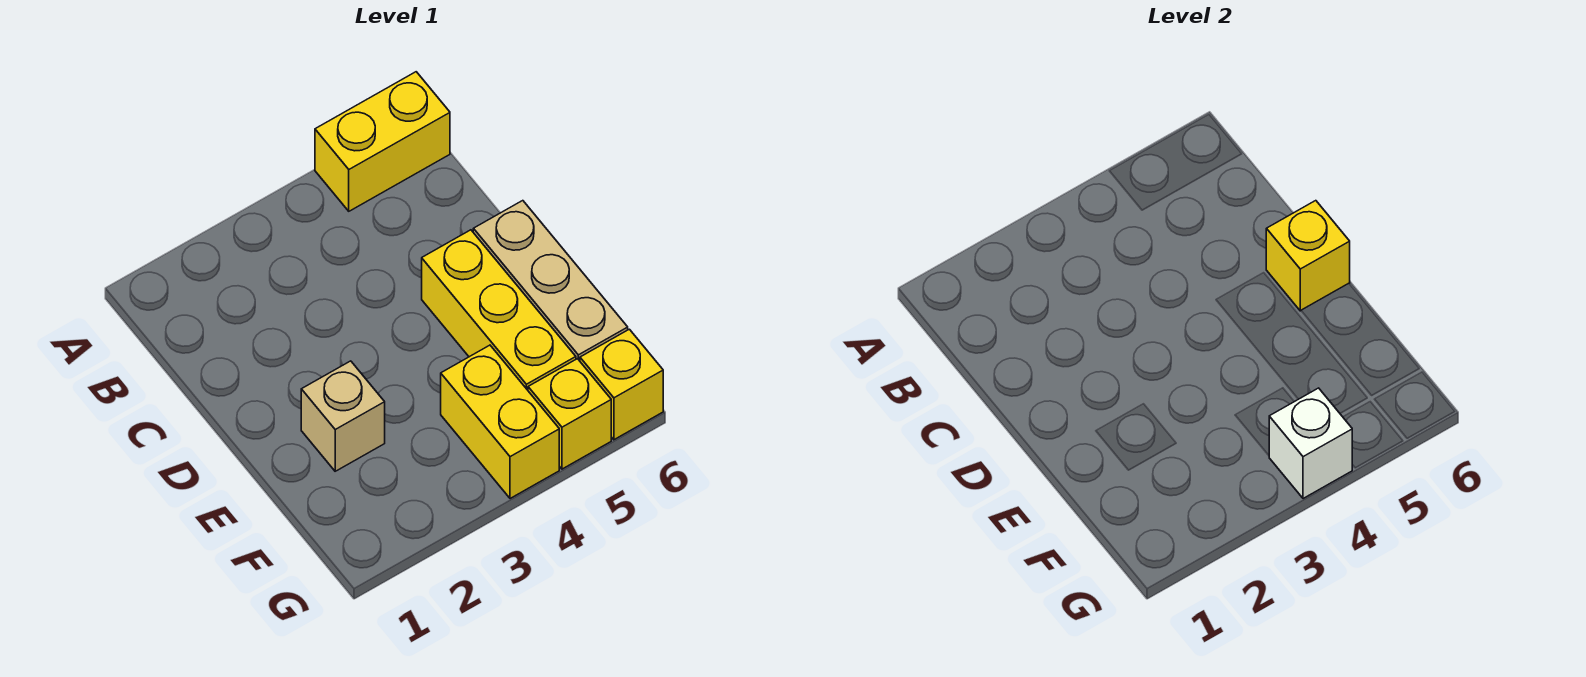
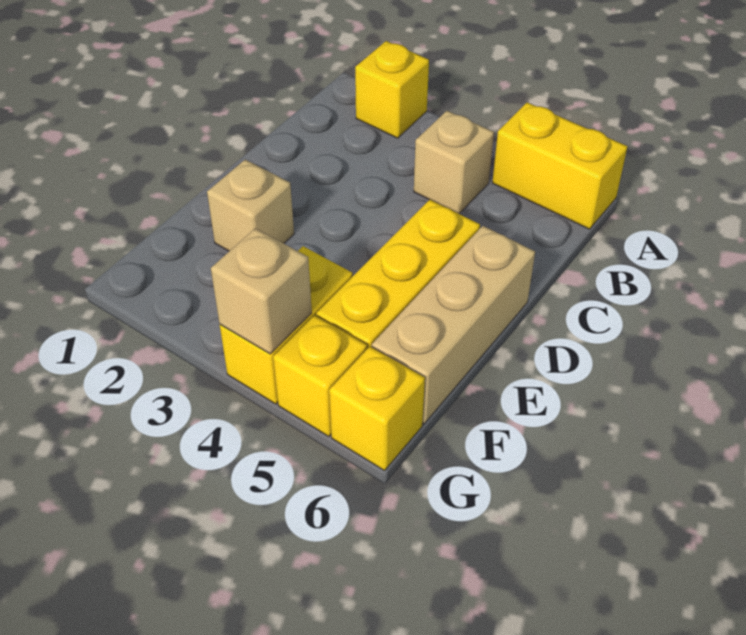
none -> tan brick B4 level 1
yellow brick D6 level 2 -> yellow brick A2 level 1
white brick G4 level 2 -> tan brick G4 level 2

